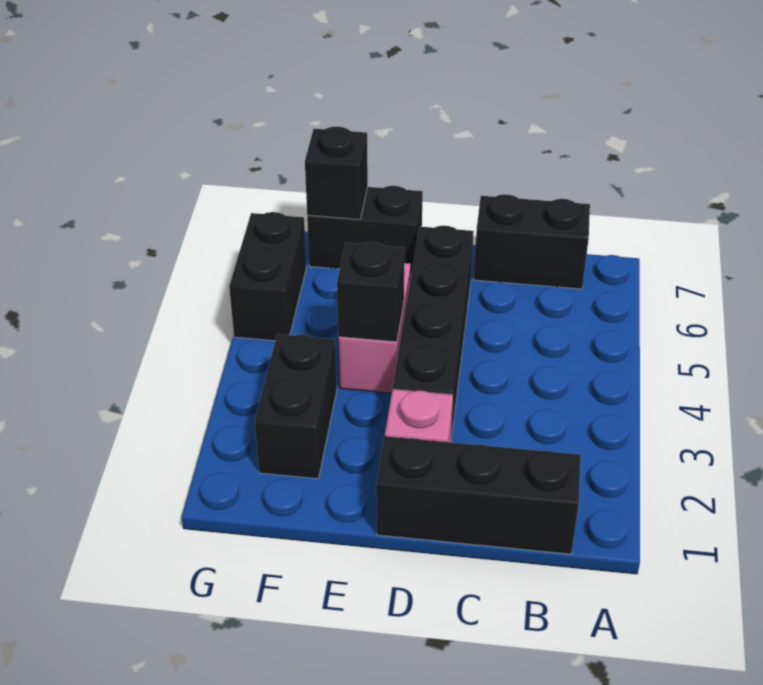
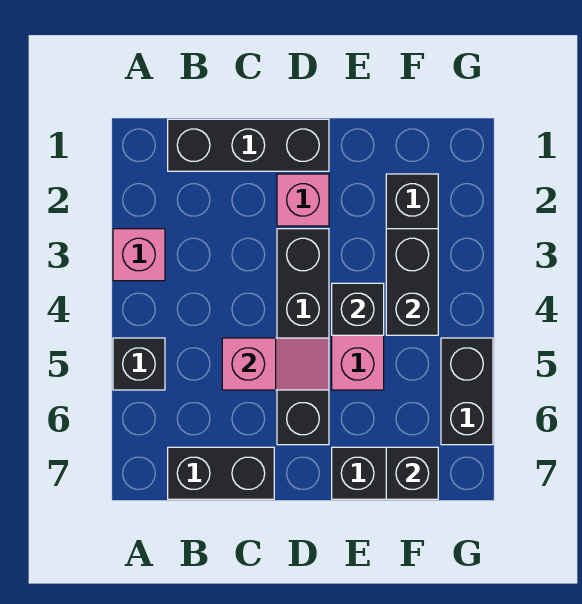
none -> pink brick A3 level 1
none -> black brick A5 level 1
none -> pink slope C5:D5 level 2 top C
none -> black brick F3:F4 level 2

